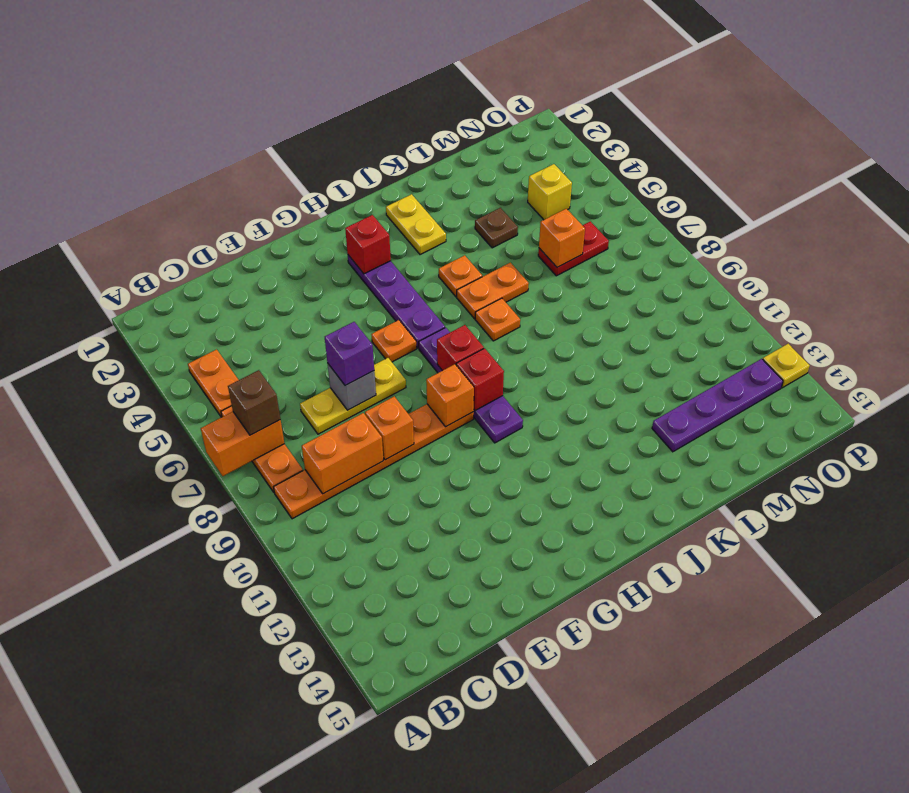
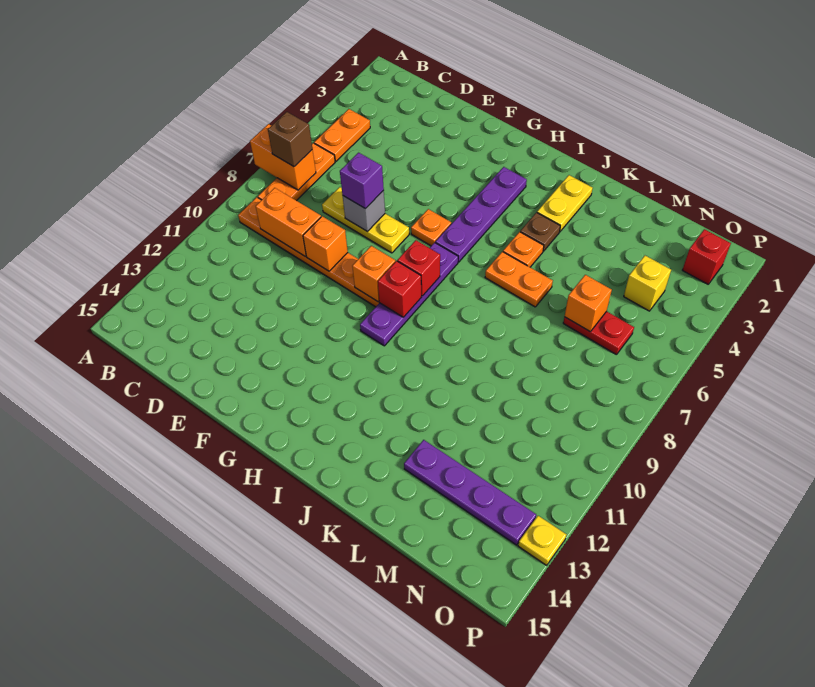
red brick H3 level 2 -> red brick O2 level 1
orange plate J7 level 1 -> none
brown plate L4 level 1 -> brown plate J4 level 1

